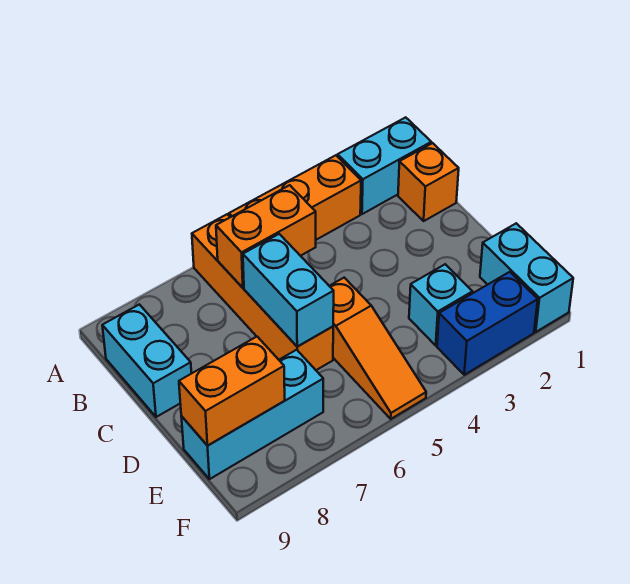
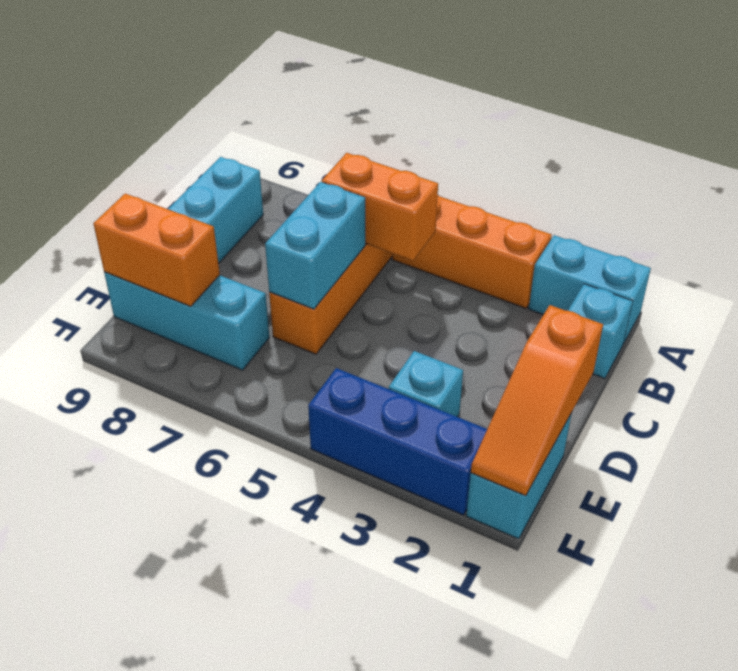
orange brick B1 level 1 -> cyan brick B1 level 1
orange slope D5:F5 level 1 top D -> orange slope D1:F1 level 2 top D
blue brick F2:F3 level 1 -> blue brick F2:F4 level 1

